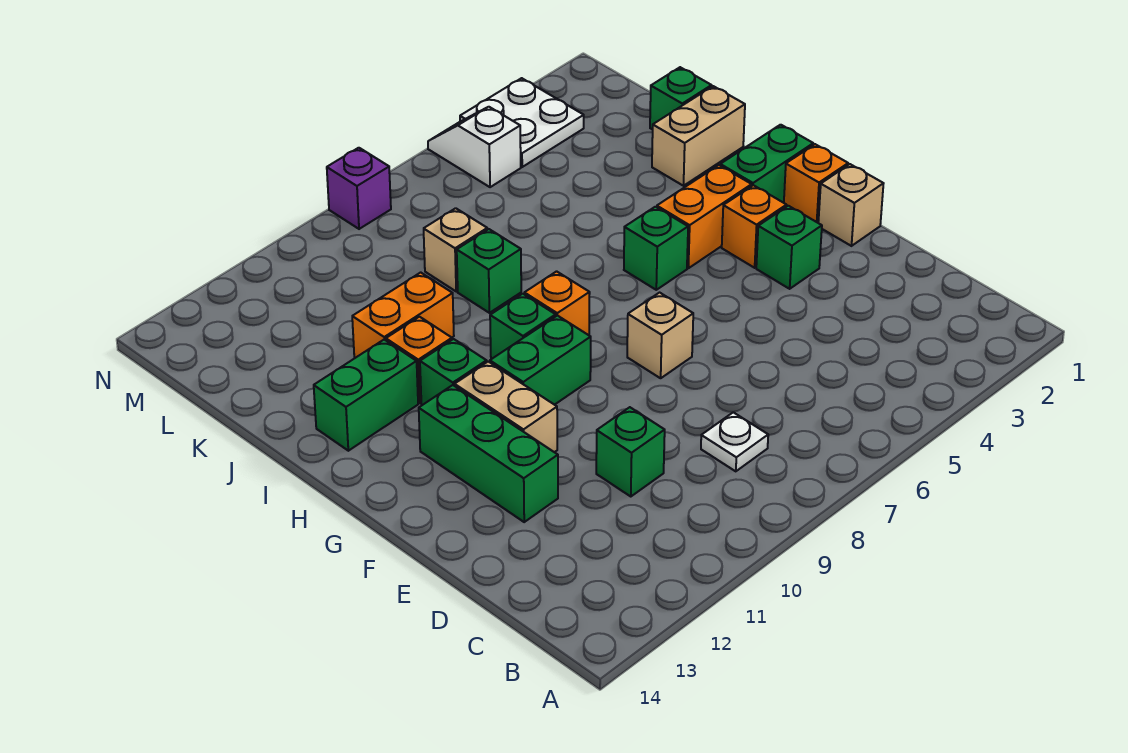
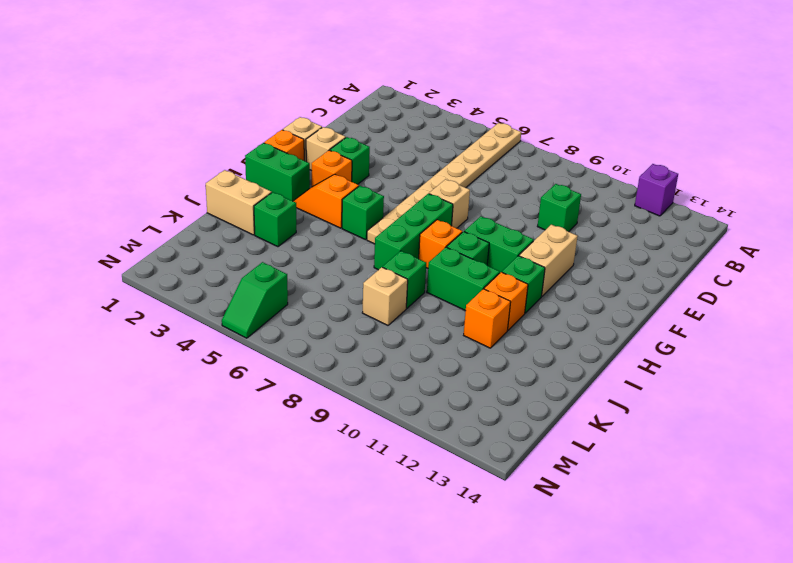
none -> tan plate A6:H6 level 1
white plate C8 level 1 -> none
green brick E12:G12 level 1 -> green brick G7:I7 level 1
none -> tan brick F2 level 1
orange brick H3:H4 level 1 -> orange slope H3:H4 level 1 top 4
green brick I12:I13 level 1 -> green brick I9:I10 level 1
orange brick J10:J11 level 1 -> orange brick J11 level 1
green brick K1 level 1 -> green brick J3 level 1
white plate M3:N4 level 1 -> none
white slope M5:N5 level 1 top M -> green slope M5:N5 level 1 top M
purple brick N8 level 1 -> purple brick A12 level 1

